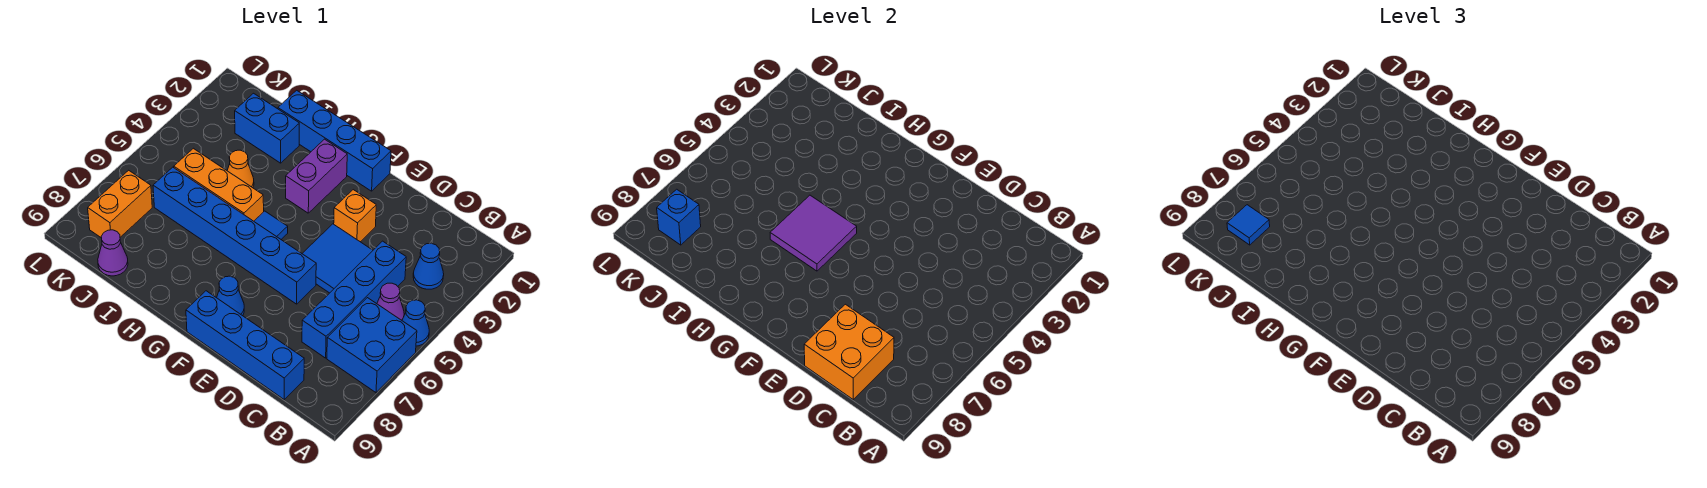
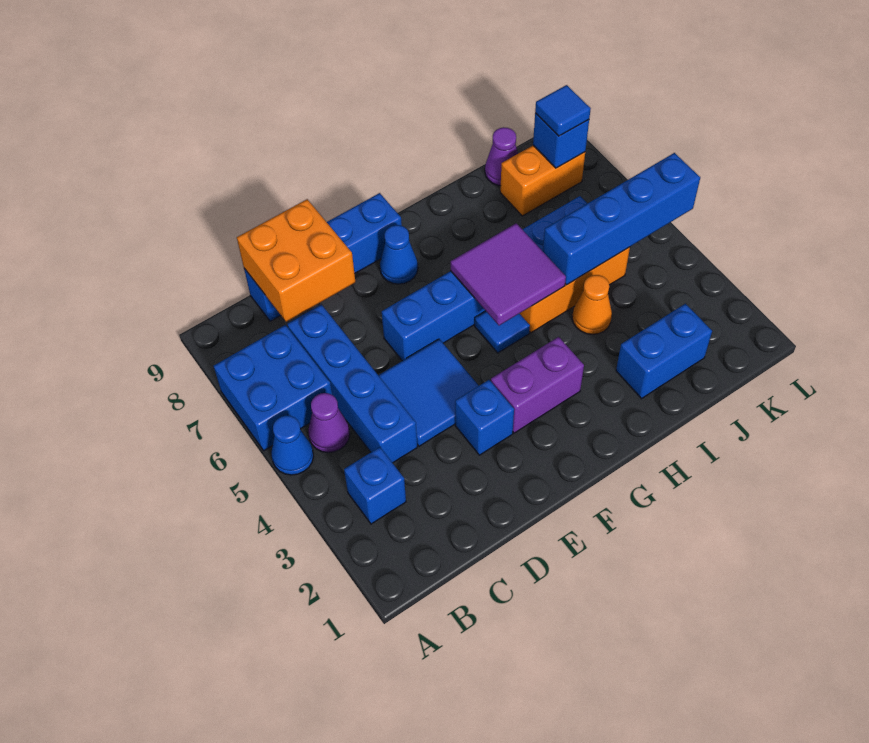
blue cone B3 level 1 -> blue brick B3 level 1
orange brick E3 level 1 -> blue brick E3 level 1
blue brick F1:I1 level 1 -> blue brick I5:L5 level 2
purple brick G2:G3 level 1 -> purple brick F3:G3 level 1
orange brick K7:K8 level 1 -> orange brick J8:K8 level 1

